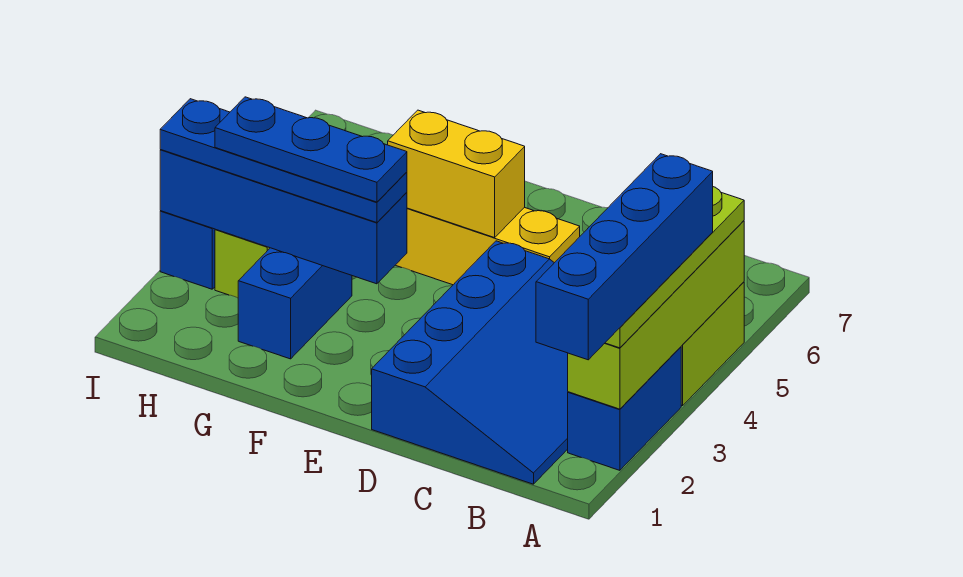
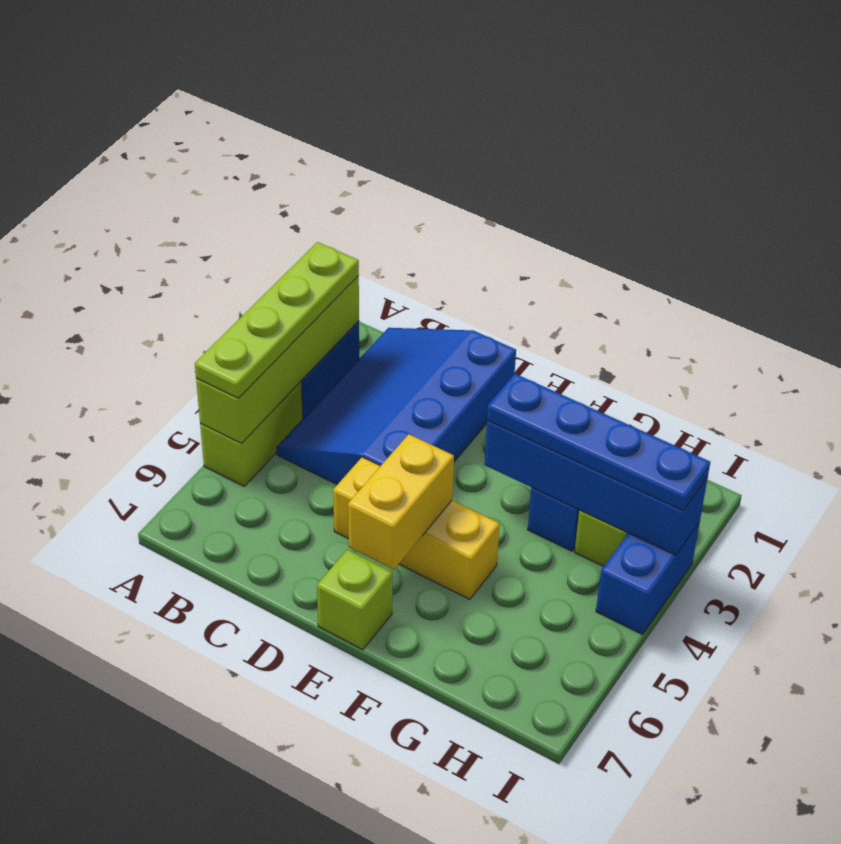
blue brick A1:A4 level 4 -> none
yellow brick E5:F5 level 2 -> yellow brick E5:E6 level 2
none -> lime brick E7 level 1
blue plate F3:H3 level 4 -> none

